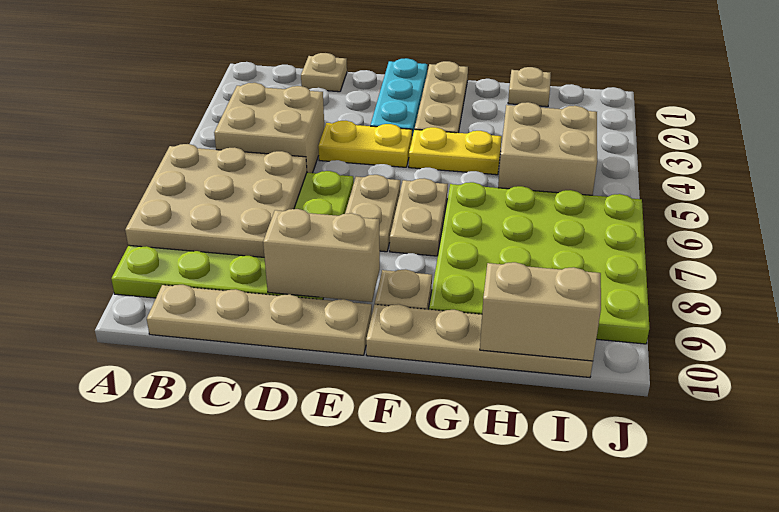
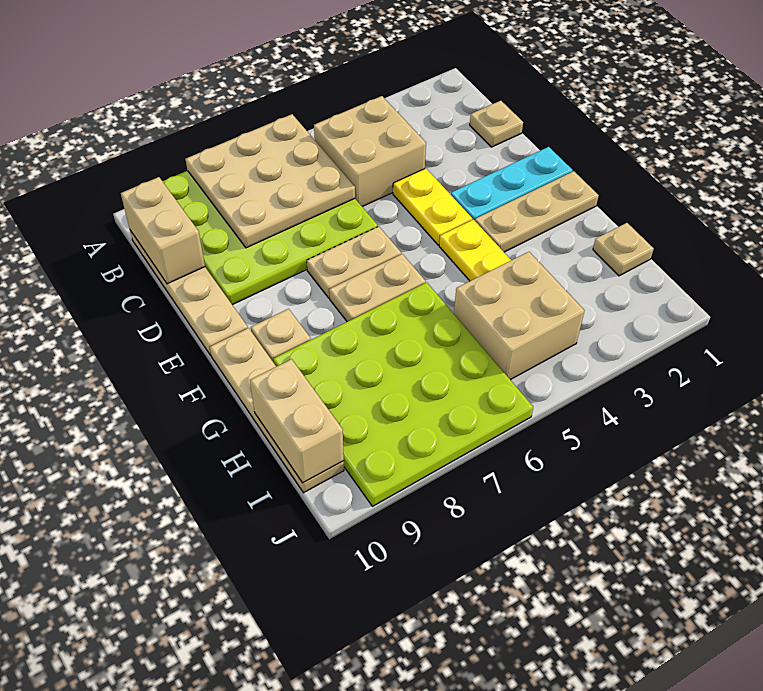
tan brick D9:E9 level 2 -> tan brick B10:C10 level 2

